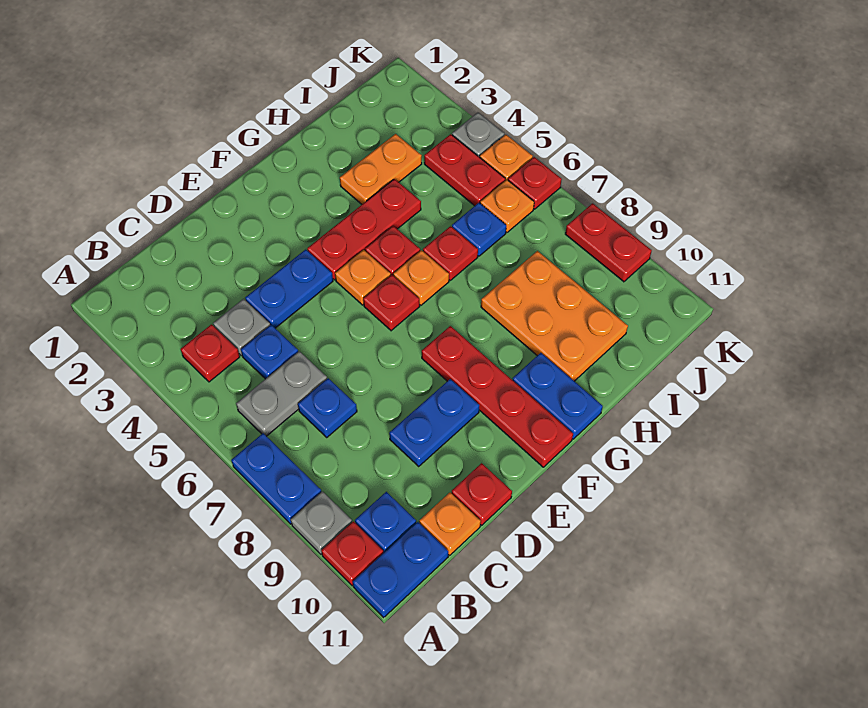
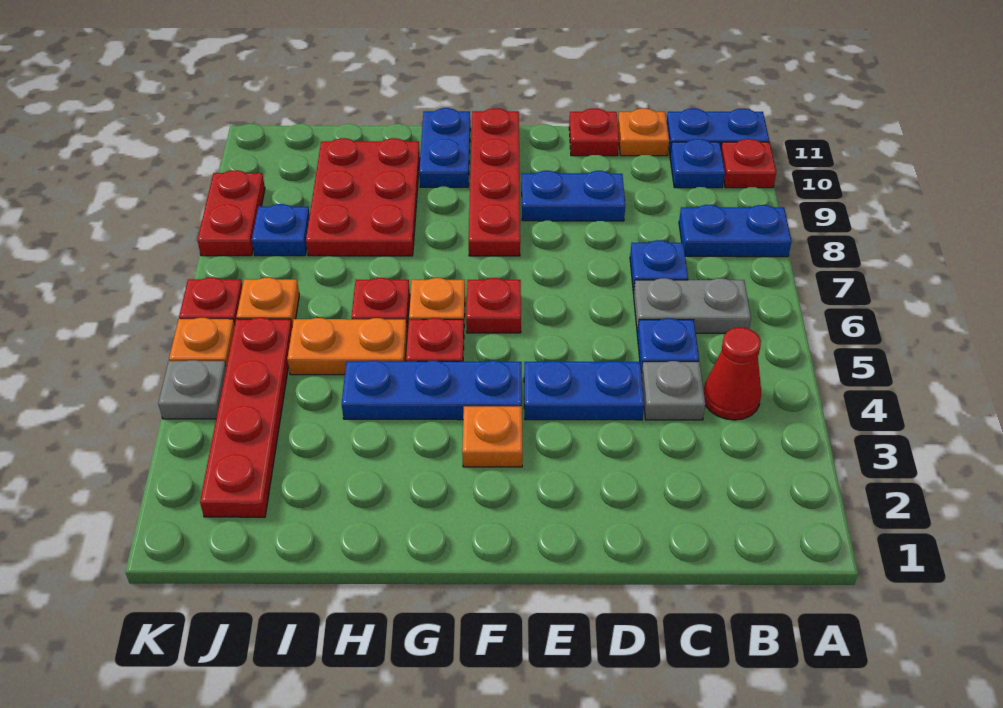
blue plate A7:A8 level 1 -> blue plate A8:B8 level 1
grey plate A9 level 1 -> none
red plate B4 level 1 -> red cone B4 level 1
red plate F4:H4 level 1 -> blue plate F4:H4 level 1
orange plate F5 level 1 -> orange plate F3 level 1
orange plate H3:I3 level 1 -> orange plate H5:I5 level 1
orange plate H8:I10 level 1 -> red plate H8:I10 level 1
blue plate I6 level 1 -> blue plate J8 level 1
red plate J4:J5 level 1 -> red plate J2:J5 level 1

